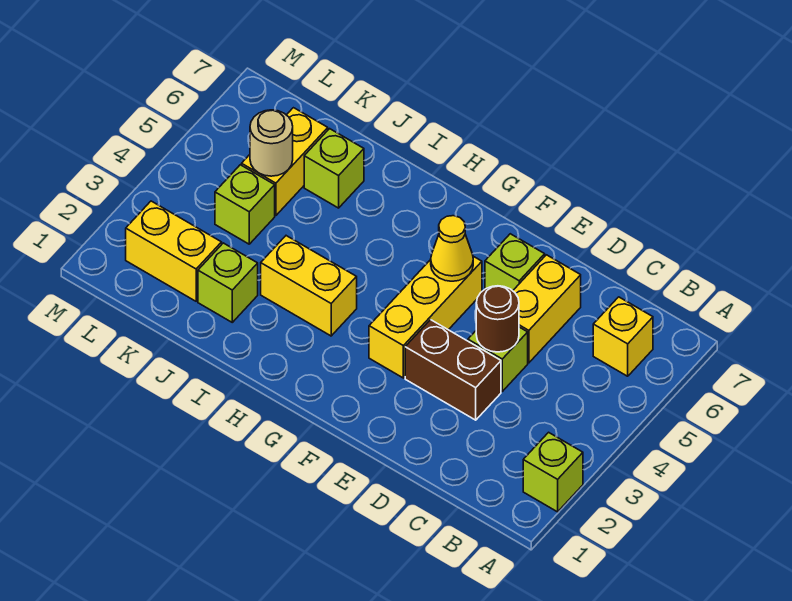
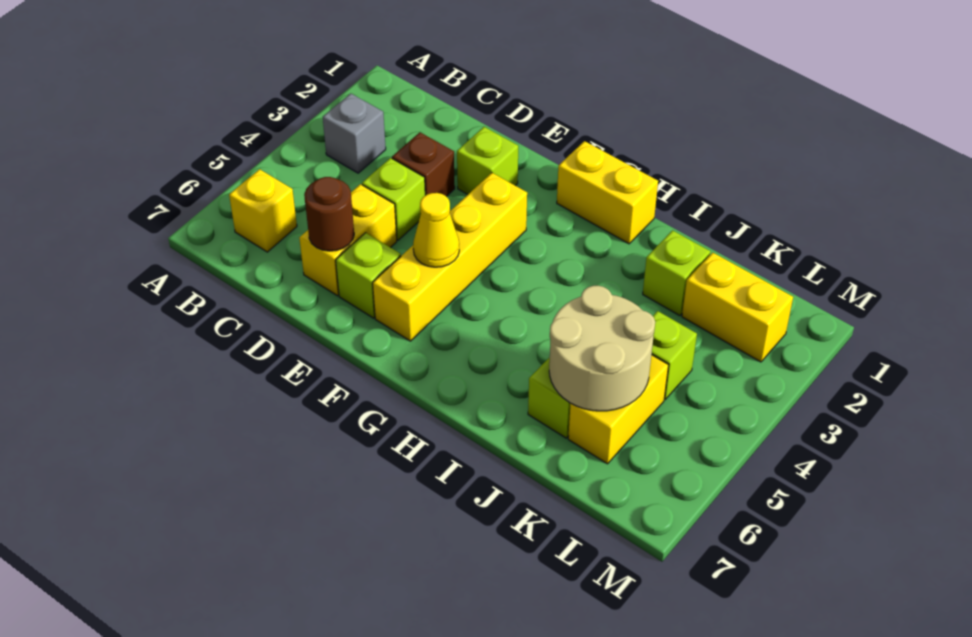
lime brick A2 level 1 -> lime brick E2 level 1
none -> grey brick B3 level 1
brown brick D3:E3 level 1 -> brown brick D3 level 1
brown round brick D4 level 2 -> brown round brick D6 level 2
yellow brick F3:F5 level 1 -> yellow brick F3:F6 level 1
yellow brick H3:I3 level 1 -> yellow brick G1:H1 level 1
tan round brick K5 level 2 -> tan round brick J5:K6 level 2

